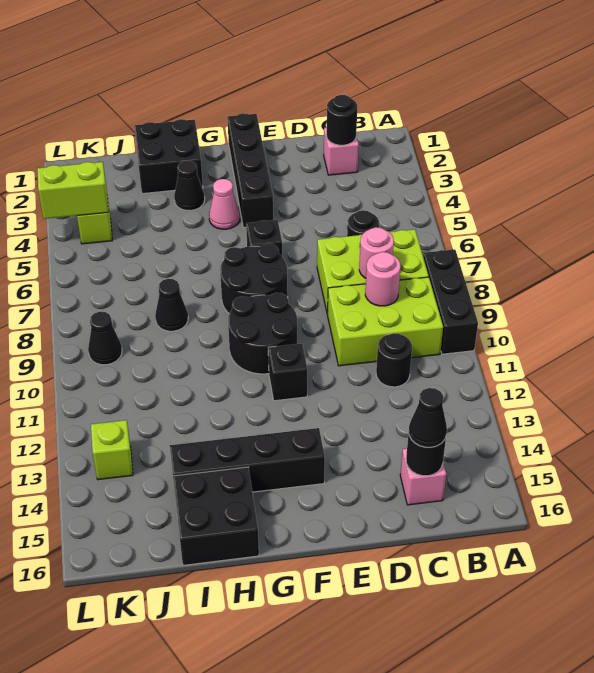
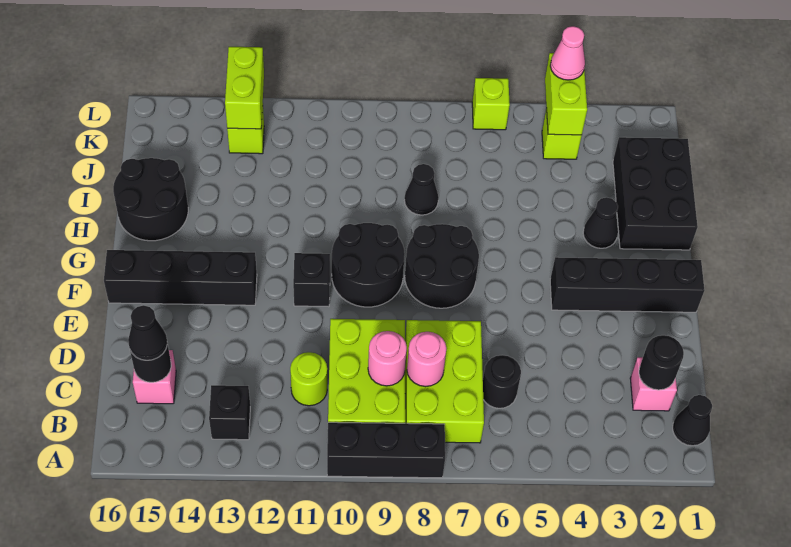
black round brick C11 level 1 -> lime round brick C11 level 1
black brick F6 level 1 -> black brick B13 level 1
black brick F14:I14 level 1 -> black brick F13:F16 level 1
pink cone G4 level 1 -> pink cone L4 level 3
black brick H1:I2 level 1 -> black brick H1:J2 level 1
black brick H15:I16 level 1 -> black round brick H15:I16 level 1
black cone K9 level 1 -> black cone B1 level 1
none -> lime brick K13:L13 level 2
none -> lime brick L6 level 1

